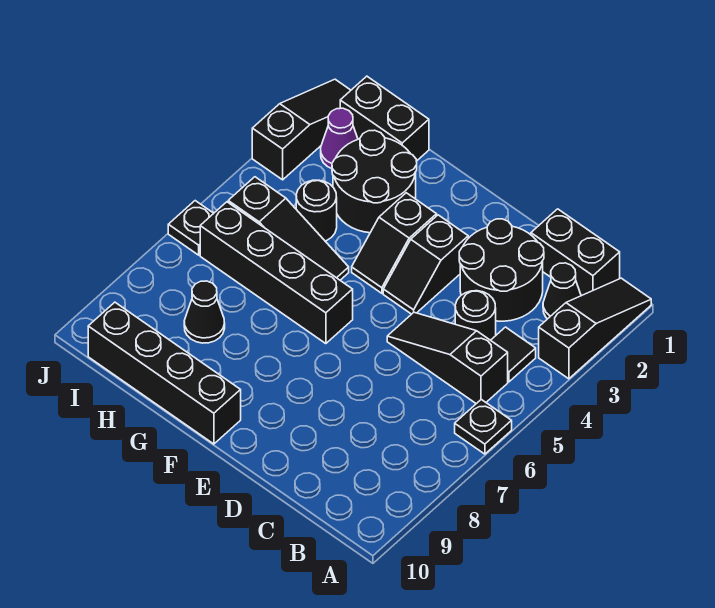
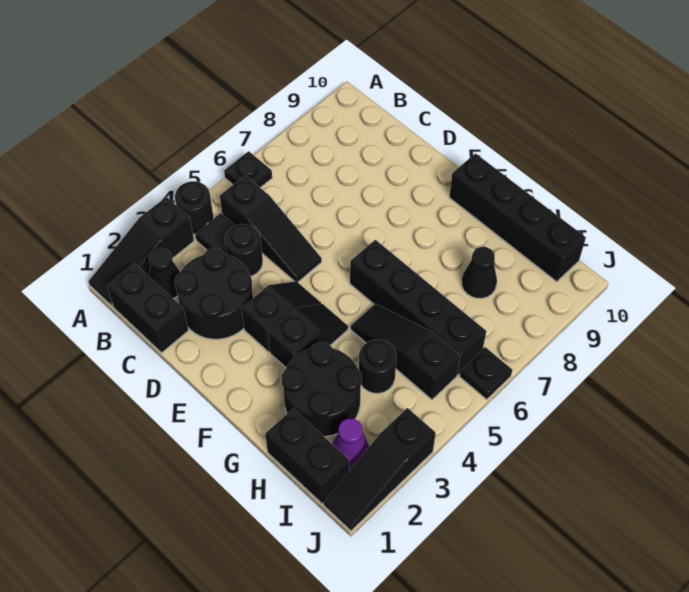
none -> black round brick A4 level 1

